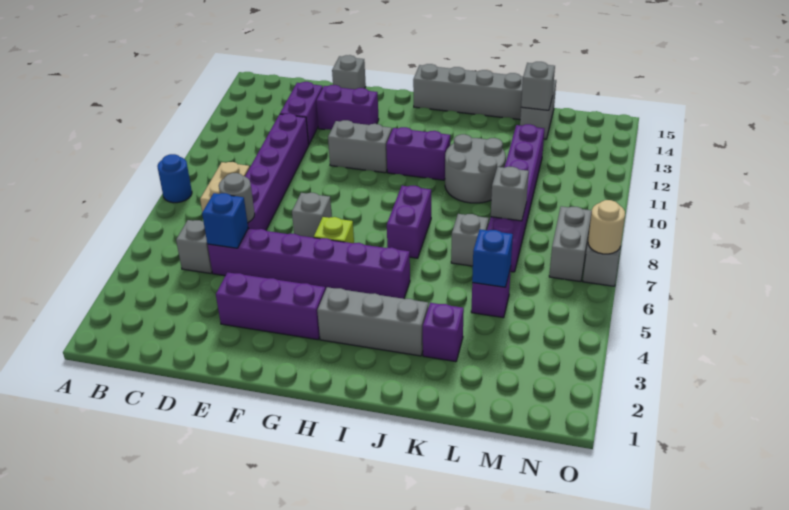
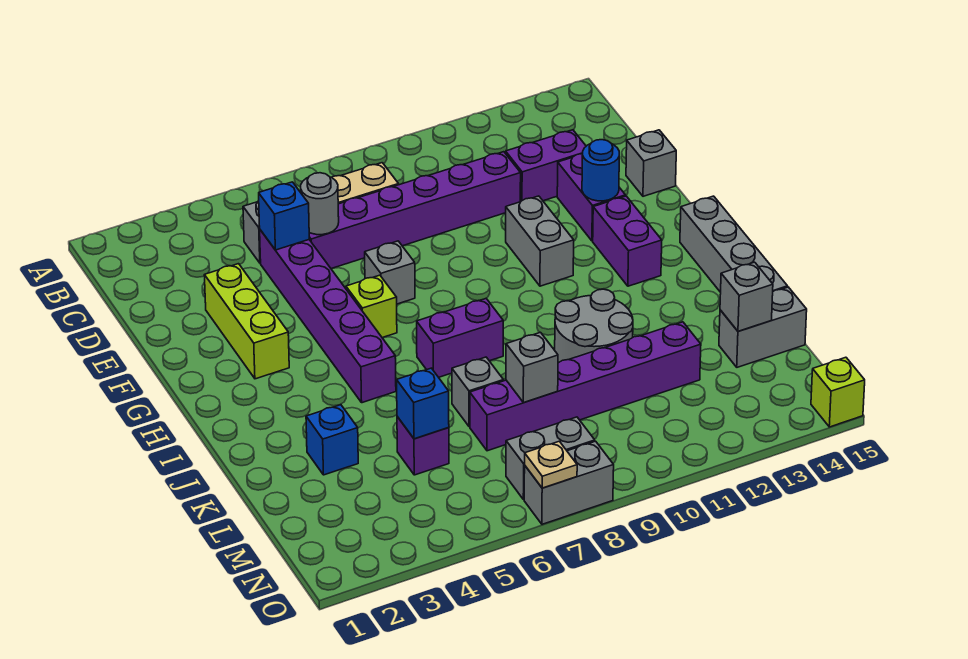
blue round brick A8 level 1 -> blue round brick F13 level 2
purple brick E3:G3 level 1 -> lime brick E3:G3 level 1
grey brick H3:J3 level 1 -> none
purple brick H11:I11 level 1 -> purple brick G13:H13 level 1
purple brick K3 level 1 -> blue brick K3 level 1
tan round brick O7 level 2 -> tan plate O7 level 2
none -> lime brick O15 level 1

